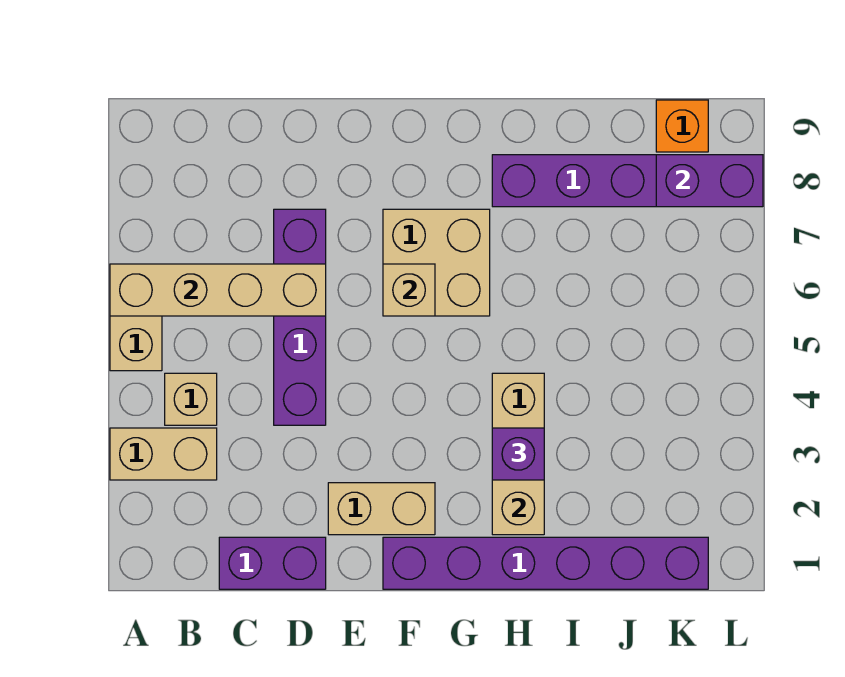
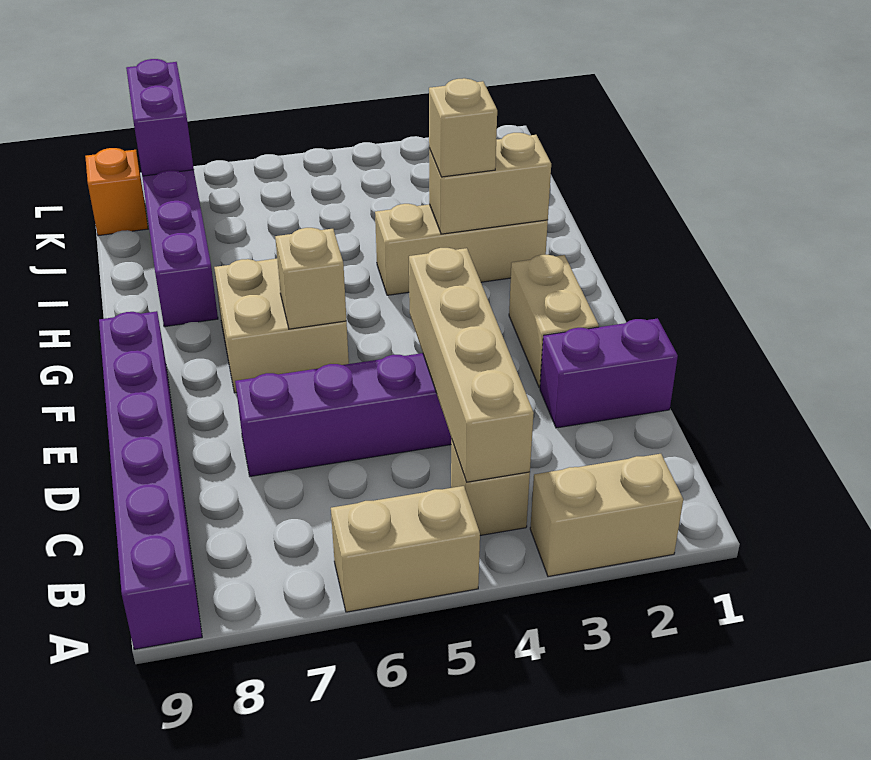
tan brick A3:B3 level 1 -> tan brick A2:A3 level 1
tan brick A6:D6 level 2 -> tan brick B4:E4 level 2
purple brick C1:D1 level 1 -> purple brick D1:D2 level 1
purple brick F1:K1 level 1 -> purple brick A9:F9 level 1
purple brick H3 level 3 -> tan brick H3 level 3

